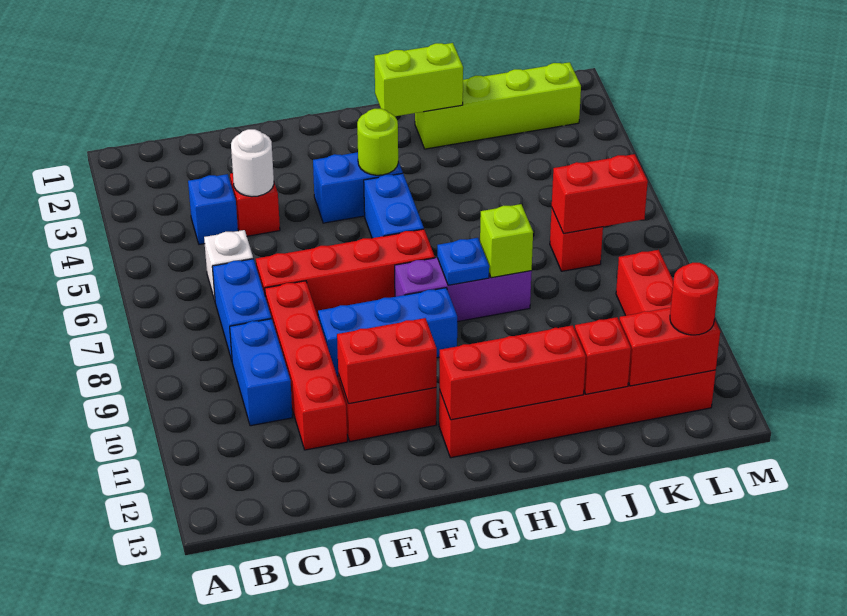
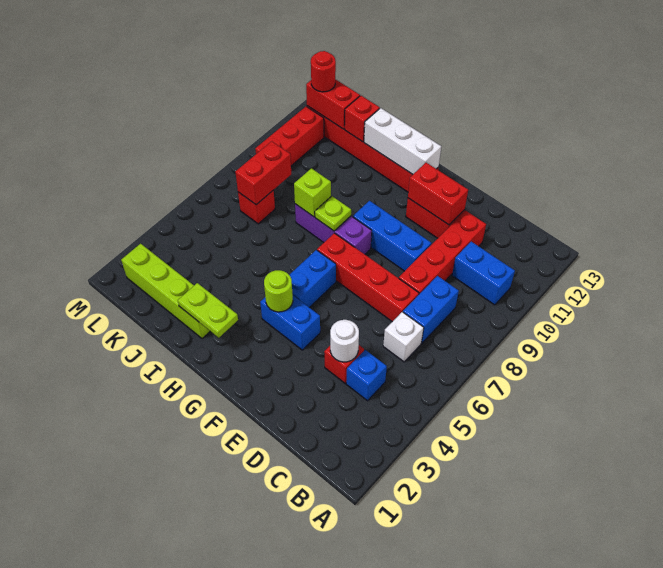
blue brick C9:C10 level 1 -> blue brick B10:C10 level 1
red brick G12:I12 level 2 -> white brick G12:I12 level 2
lime brick H2:I2 level 2 -> lime plate H2:I2 level 2
blue plate H8 level 2 -> lime plate H8 level 2
red brick K7:L7 level 2 -> red brick K7:K8 level 2

